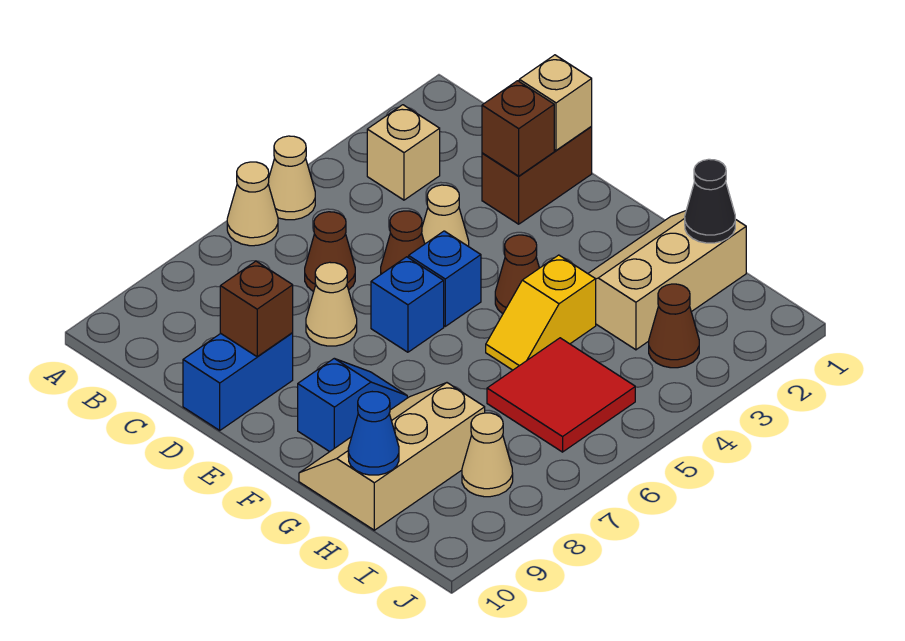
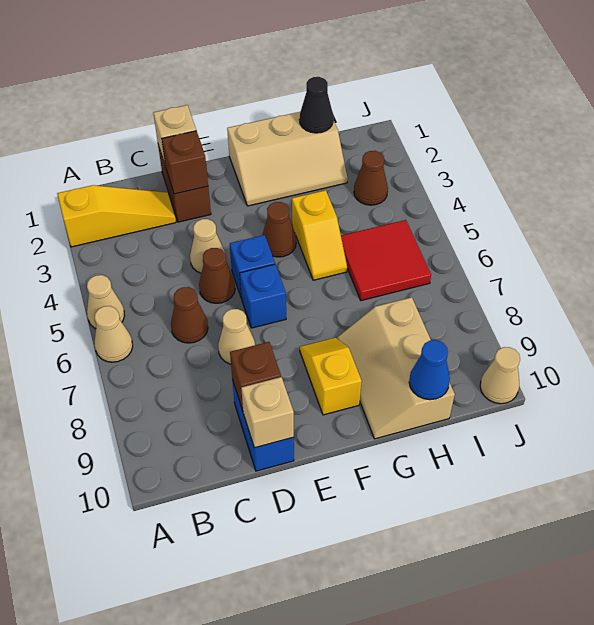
none -> yellow slope A2:C2 level 1 top A
tan brick B3 level 1 -> tan brick D10 level 2
blue slope F8:F9 level 1 top 9 -> yellow slope F8:F9 level 1 top 9
tan slope G1:H3 level 1 top H -> tan slope F1:H2 level 1 top 1
tan cone I8 level 1 -> tan cone J10 level 1

